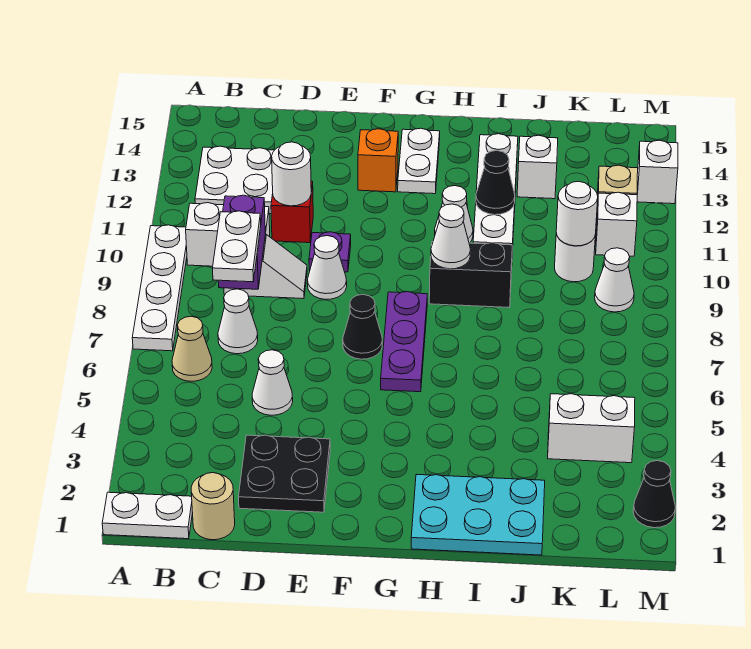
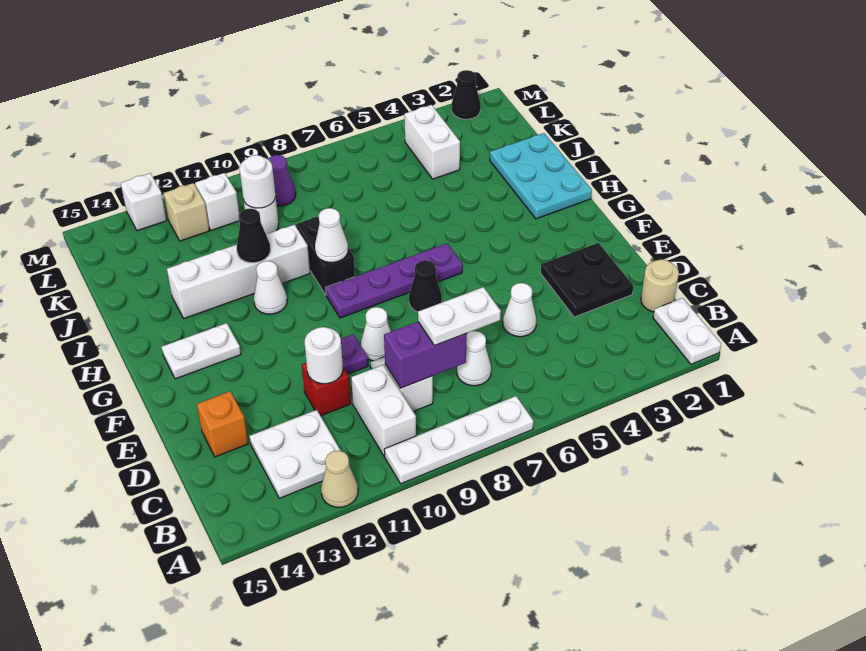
tan cone B6 level 1 -> tan cone A12 level 1
orange brick F13 level 1 -> orange brick D14 level 1
purple plate G6:G8 level 1 -> purple plate G6:G9 level 1
white brick J13 level 1 -> none
white cone L9 level 1 -> purple cone L9 level 1

